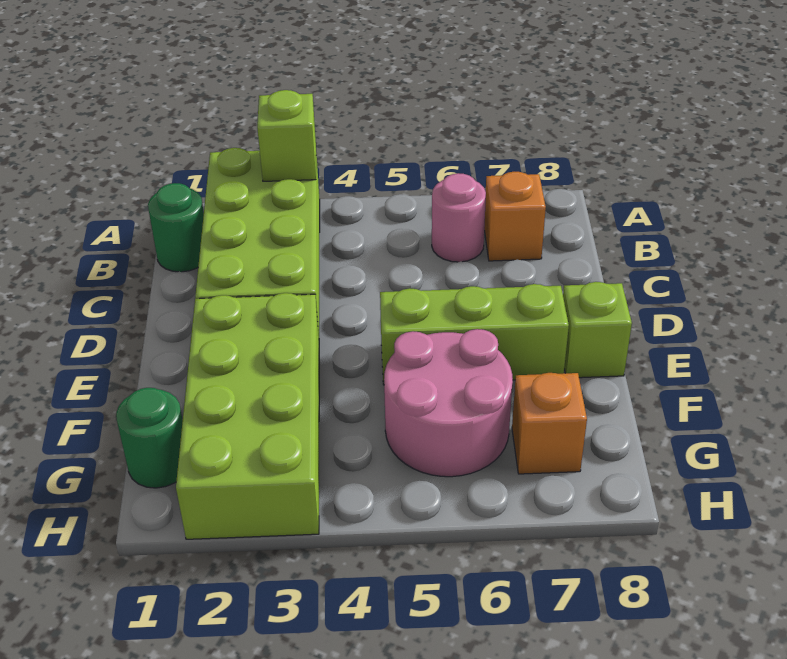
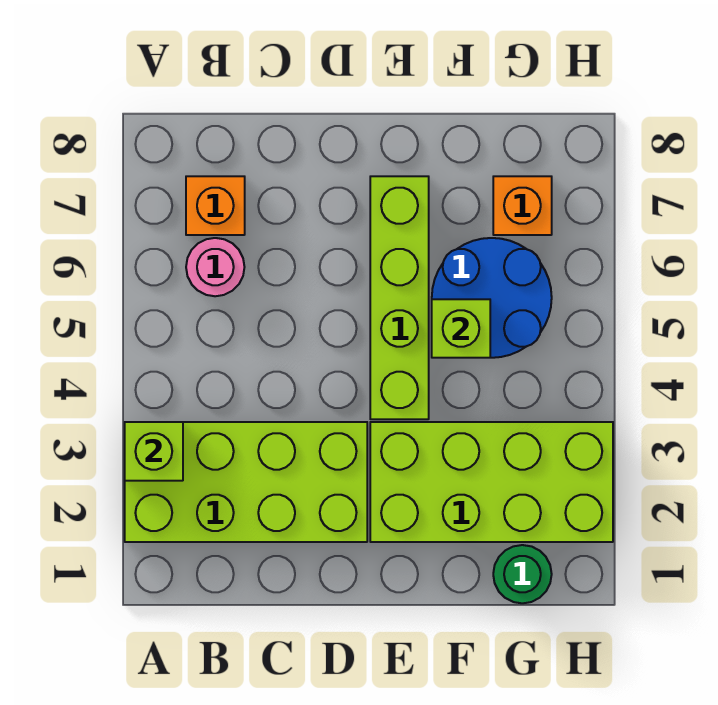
green round brick B1 level 1 -> none
lime brick E5:E7 level 1 -> lime brick E4:E7 level 1
lime brick E8 level 1 -> lime brick F5 level 2
pink round brick F5:G6 level 1 -> blue round brick F5:G6 level 1

